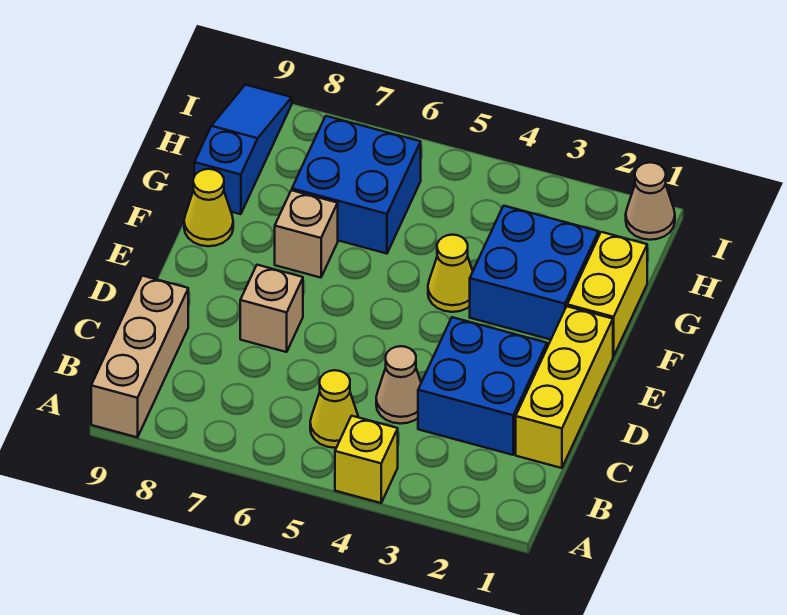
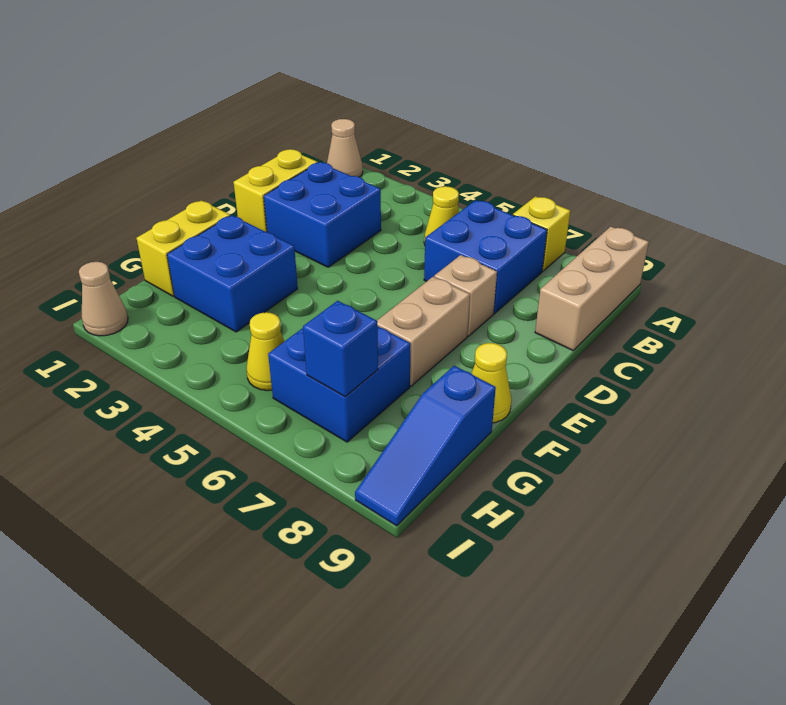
yellow brick A4 level 1 -> yellow brick A7 level 1
none -> blue brick B6:C7 level 1
yellow brick C1:E1 level 1 -> yellow brick C1:D1 level 1
tan cone C4 level 1 -> tan cone A1 level 1
yellow cone F4 level 1 -> yellow cone H5 level 1
tan brick F7 level 1 -> tan brick E7:F7 level 1
none -> blue brick H7 level 2

